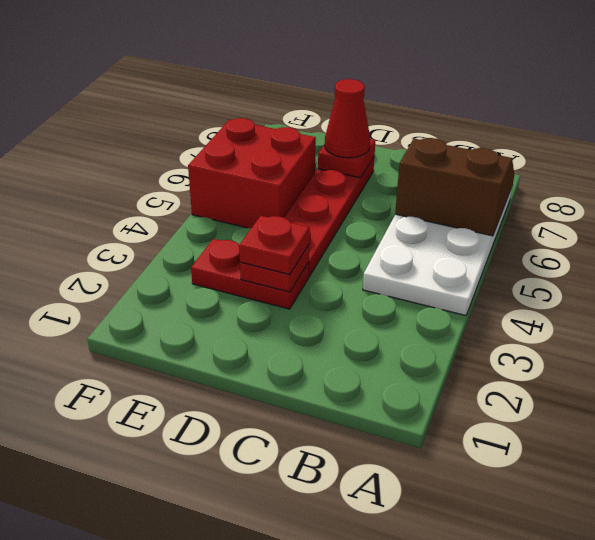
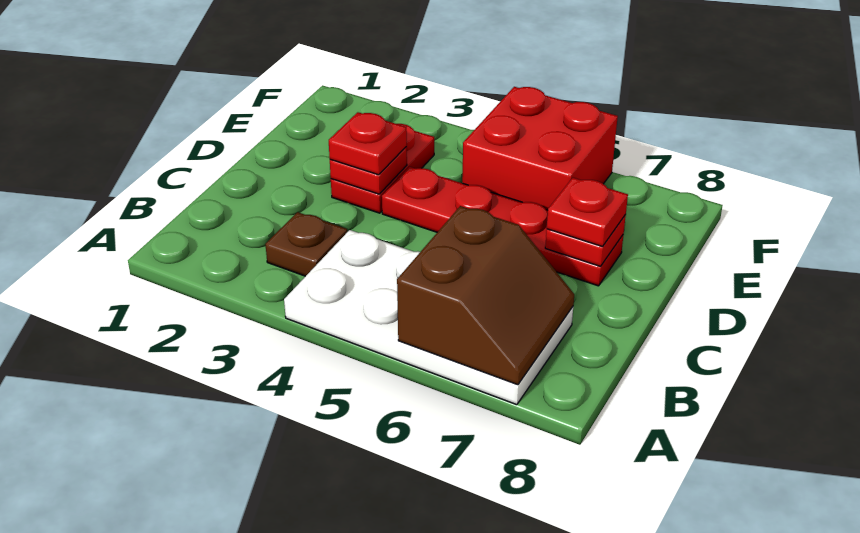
none -> brown plate B3 level 1
red cone D7 level 3 -> red plate D7 level 3

